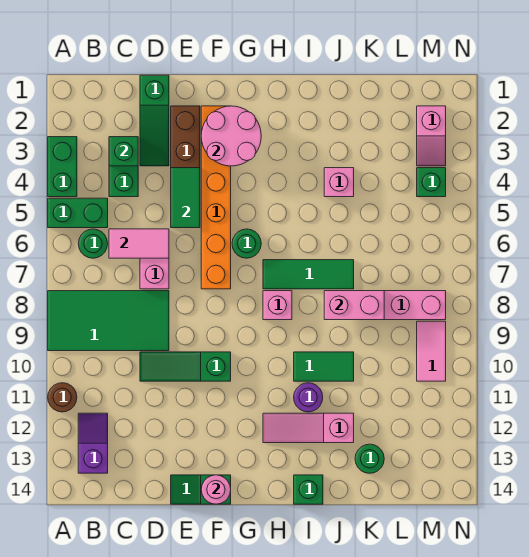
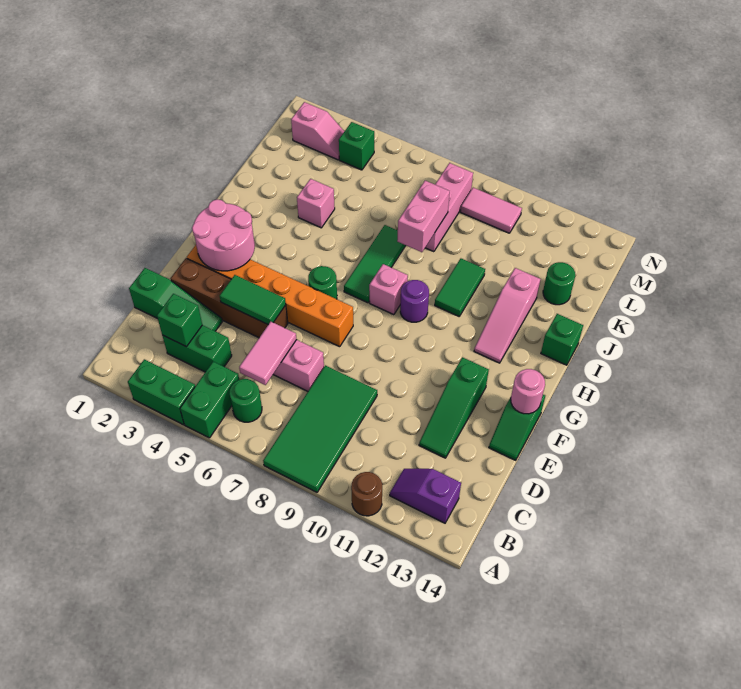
green slope D10:F10 level 1 top F -> green slope D12:F12 level 1 top F
purple round brick I11 level 1 -> purple round brick H9 level 1

